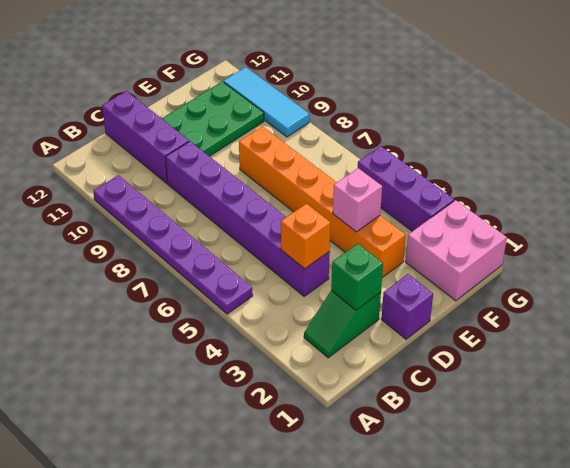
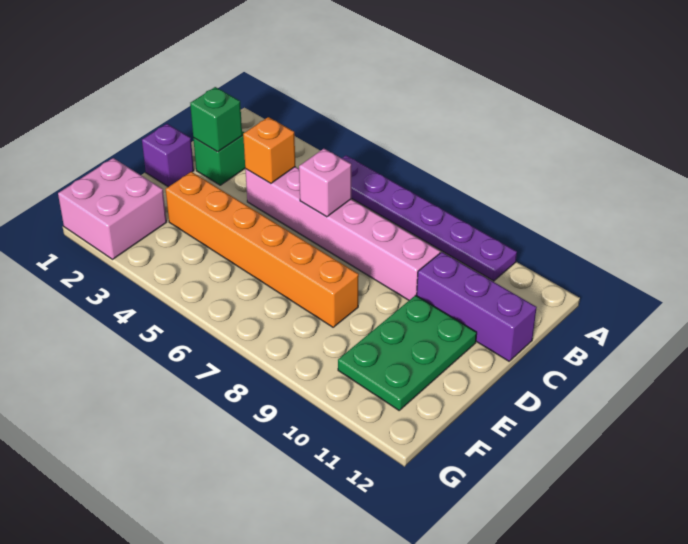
purple brick C4:C9 level 1 -> pink brick C4:C9 level 1
pink brick E4 level 2 -> pink brick C6 level 2
purple brick G3:G5 level 1 -> none
cyan tile G9:G11 level 1 -> none

